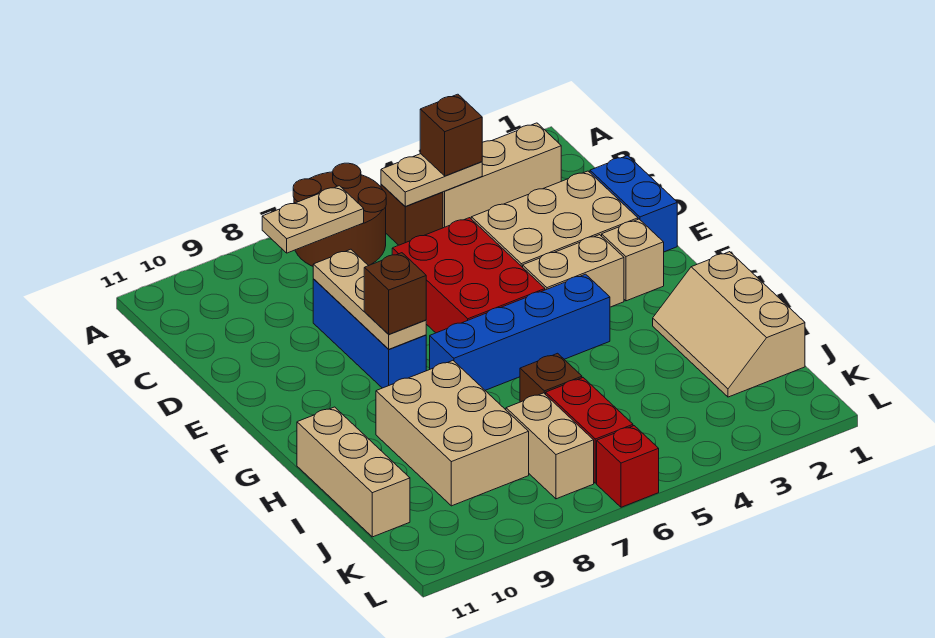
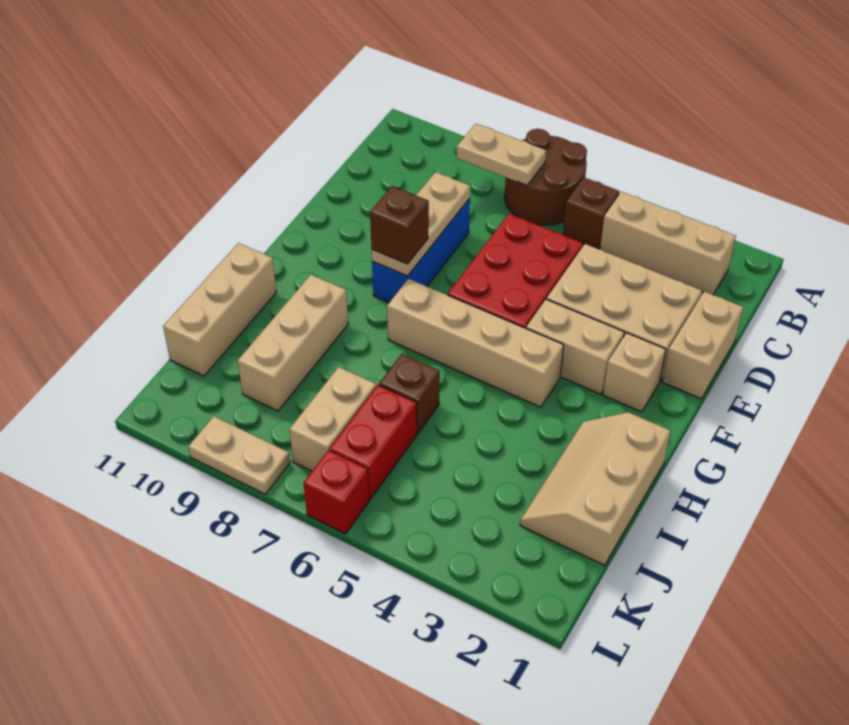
tan plate B4:B5 level 2 -> tan plate L8:L9 level 1
brown brick B4 level 3 -> none
blue brick D1:E1 level 1 -> tan brick D1:E1 level 1
blue brick G4:G7 level 1 -> tan brick G4:G7 level 1
tan brick H8:J9 level 1 -> tan brick H9:J9 level 1

